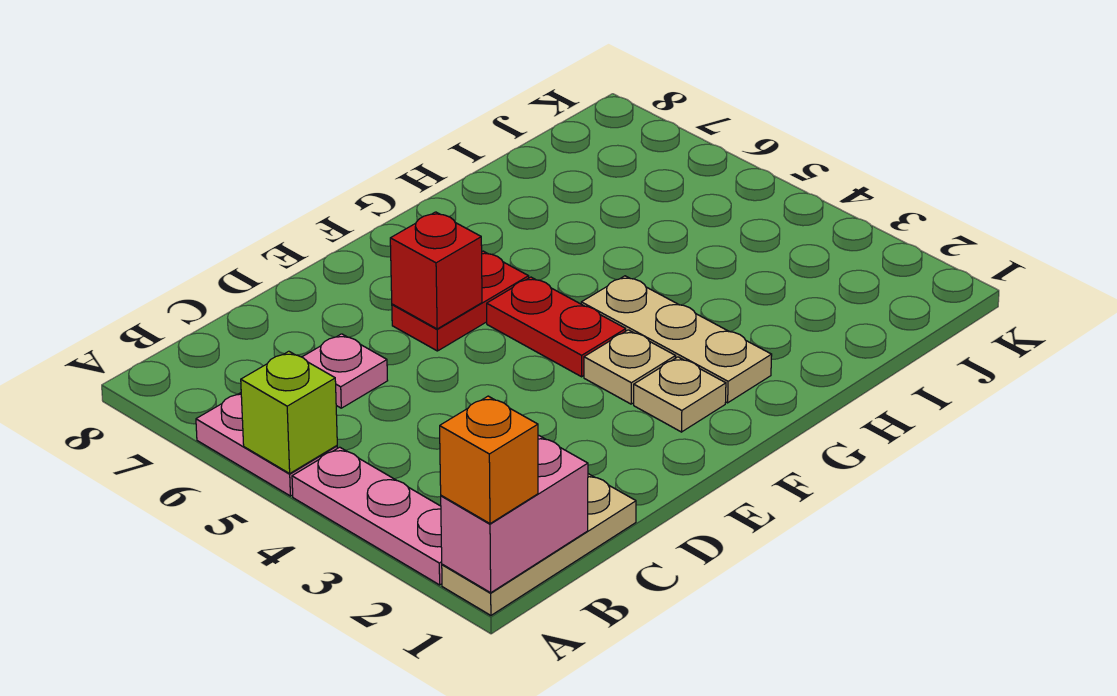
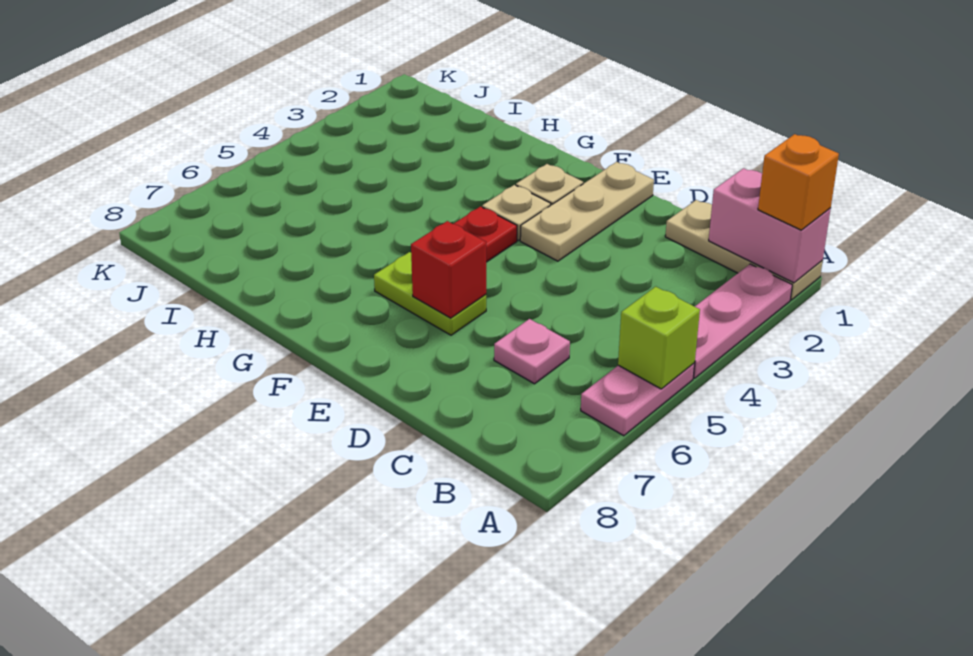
red plate E6:F6 level 1 -> lime plate E6:F6 level 1
tan plate G2:G4 level 1 -> tan plate E1:E3 level 1

